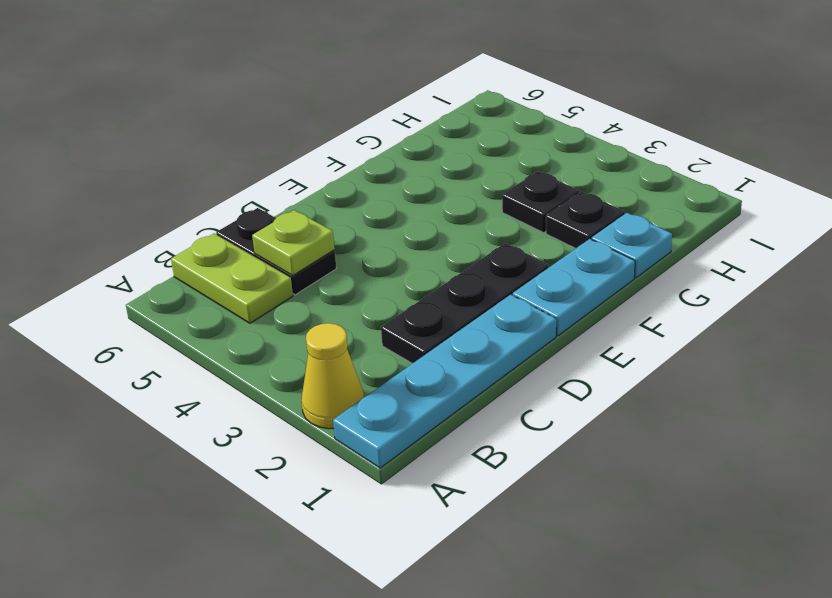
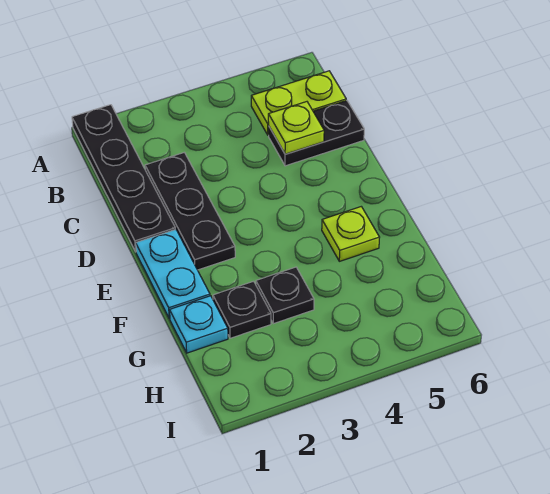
cyan plate A1:D1 level 1 -> black plate A1:D1 level 1
yellow cone A2 level 1 -> none
none -> lime plate F5 level 1

